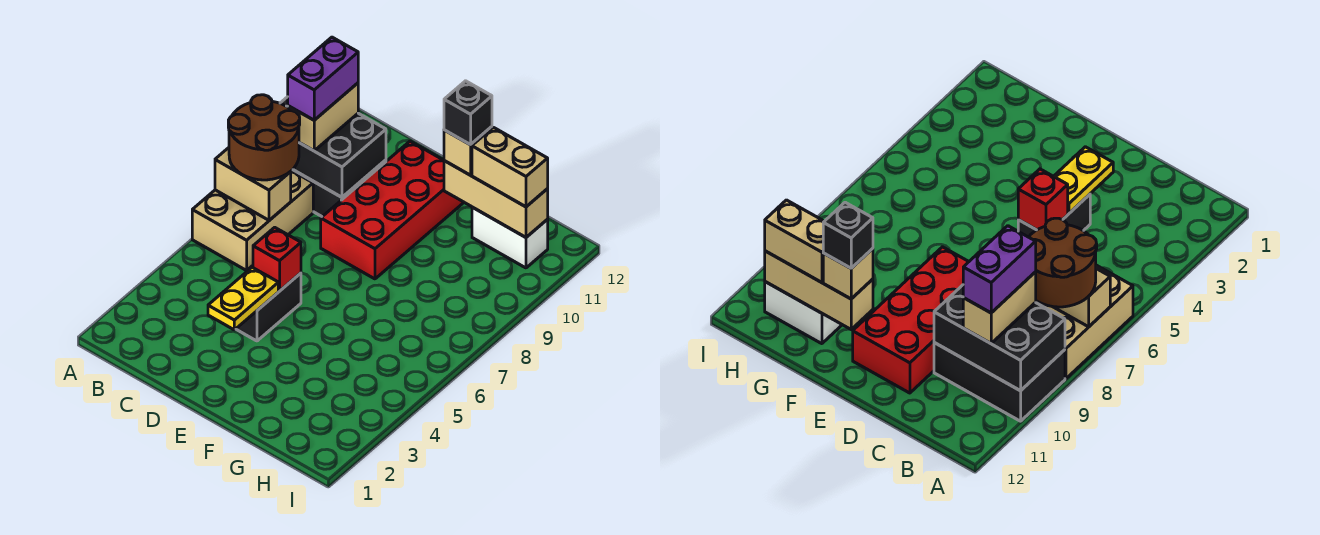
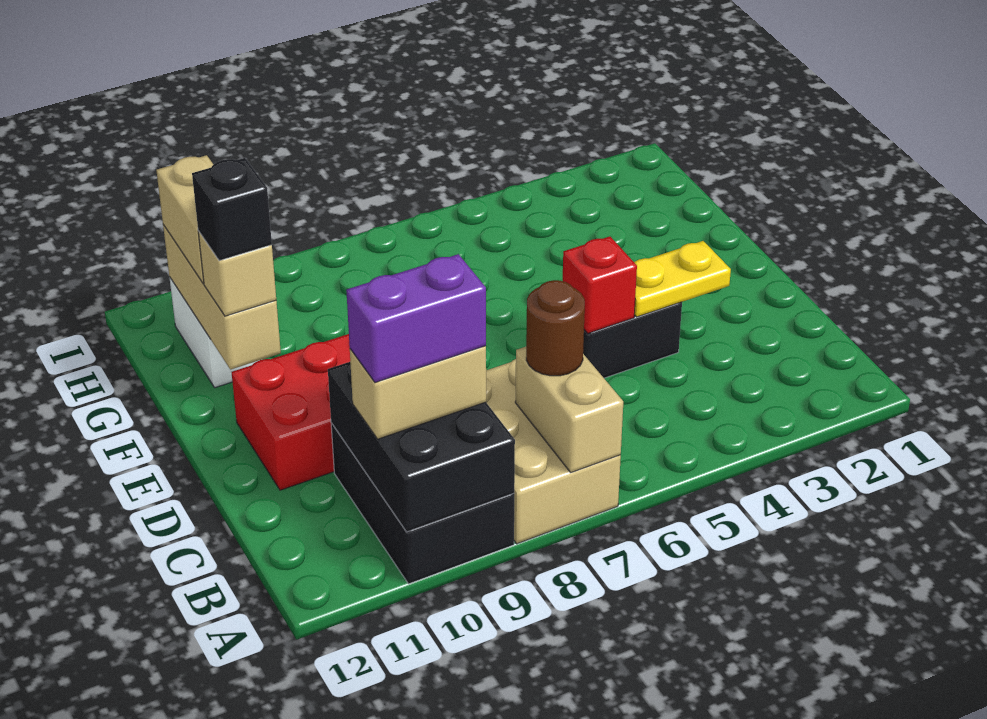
tan brick A6:B8 level 1 -> tan brick A7:C8 level 1
brown round brick A7:B8 level 3 -> brown round brick B7 level 3

